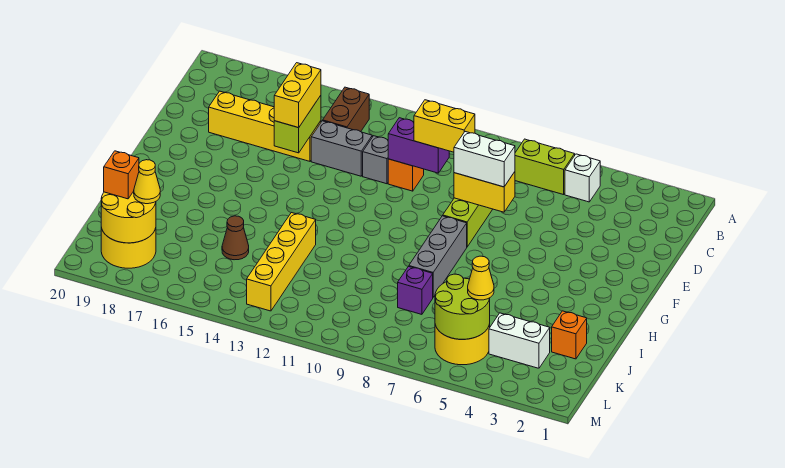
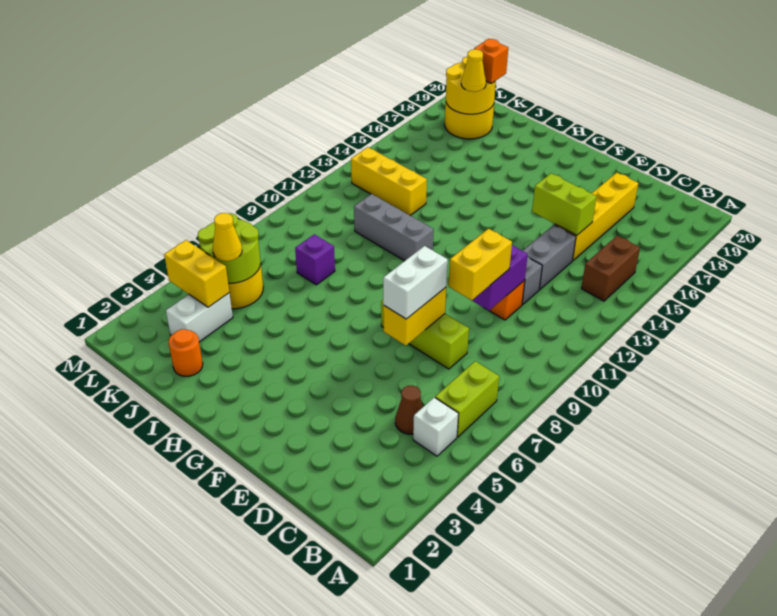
brown brick B14:C14 level 1 -> brown brick B14:B15 level 1
yellow brick D15:E15 level 3 -> yellow brick K4:L4 level 2
grey brick G8:I8 level 1 -> grey brick H11:J11 level 1
yellow brick I13:L13 level 1 -> yellow brick J13:L13 level 1
orange brick J2 level 1 -> orange round brick J2 level 1
brown cone J15 level 1 -> brown cone C5 level 1

